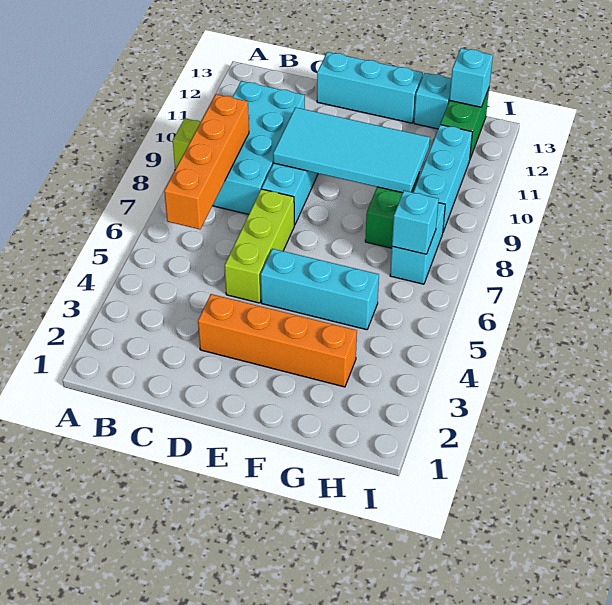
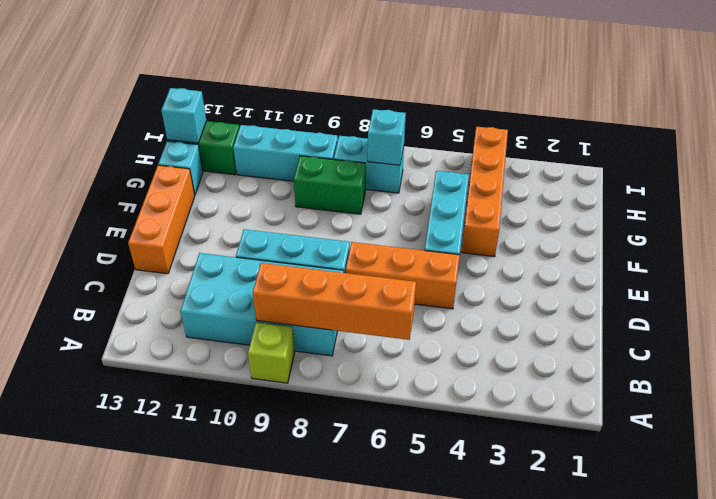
orange brick D3:G3 level 1 -> orange brick F4:I4 level 1
lime brick D5:D7 level 1 -> orange brick D5:D7 level 1
cyan tile D9:G10 level 2 -> none
cyan brick D13:F13 level 1 -> orange brick D13:F13 level 1

